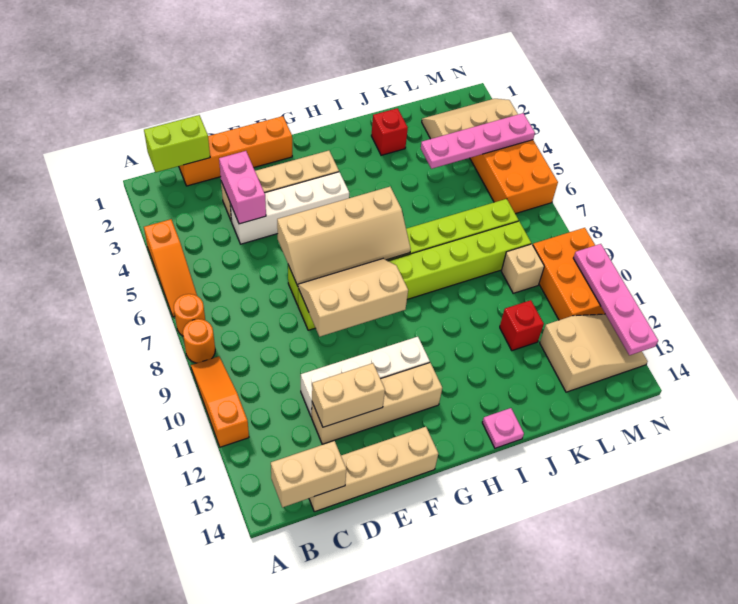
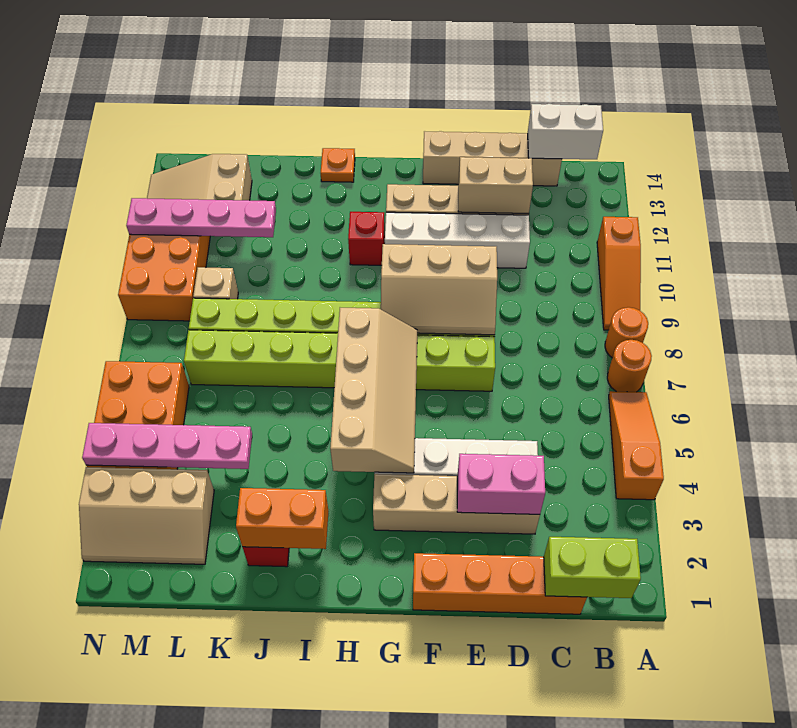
tan brick B14:C14 level 2 -> white brick B14:C14 level 2
pink brick D3:D4 level 2 -> pink brick D3:E3 level 2
tan slope E6:H7 level 2 top 6 -> tan slope G4:H7 level 2 top H
none -> orange brick I2:J2 level 2
pink plate I14 level 1 -> orange plate I14 level 1
red brick K11 level 1 -> red brick H11 level 1
pink plate N10:N13 level 2 -> pink plate K11:N11 level 2

